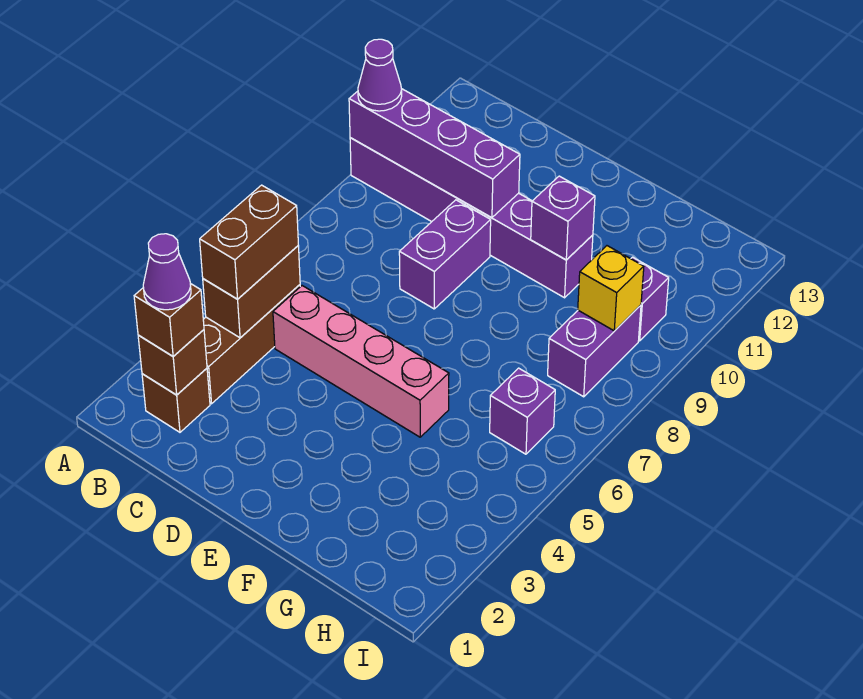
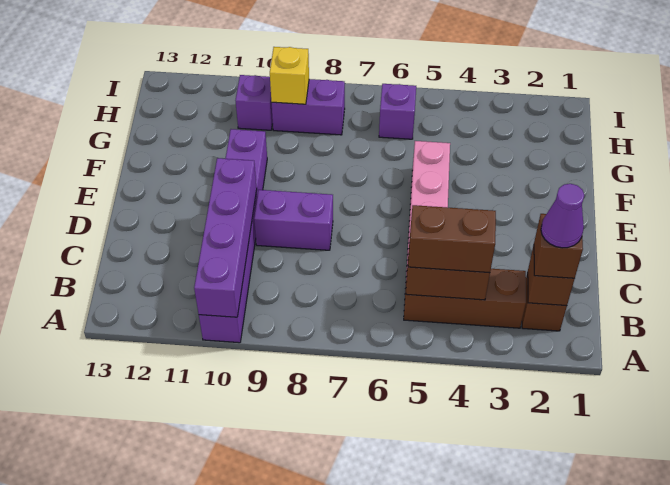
purple cone A10 level 3 -> none
purple brick F10 level 2 -> none

